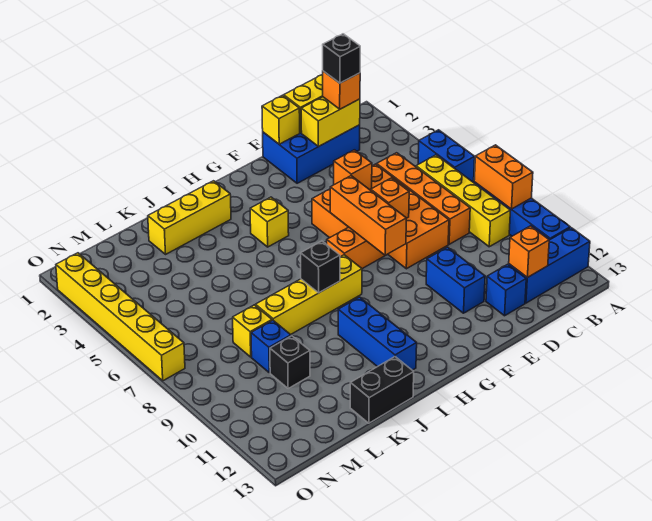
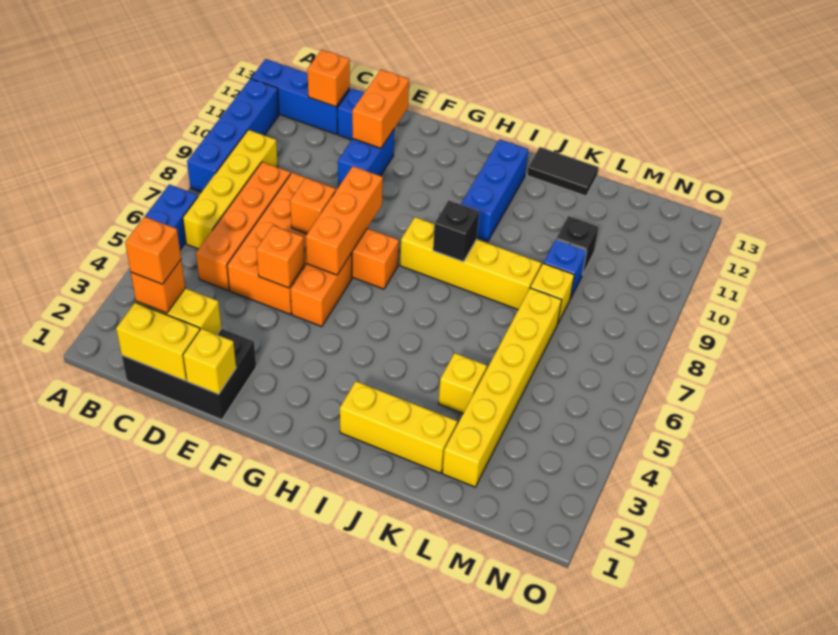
orange brick A8:A9 level 2 -> orange brick E11:E12 level 2
blue brick C1:E2 level 1 -> black brick C1:E2 level 1
black brick C2 level 4 -> orange brick C2 level 4
yellow brick H4 level 1 -> yellow brick K4 level 1
black brick J13:K13 level 1 -> black tile J13:K13 level 1
yellow brick O2:O7 level 1 -> yellow brick L2:L7 level 1

